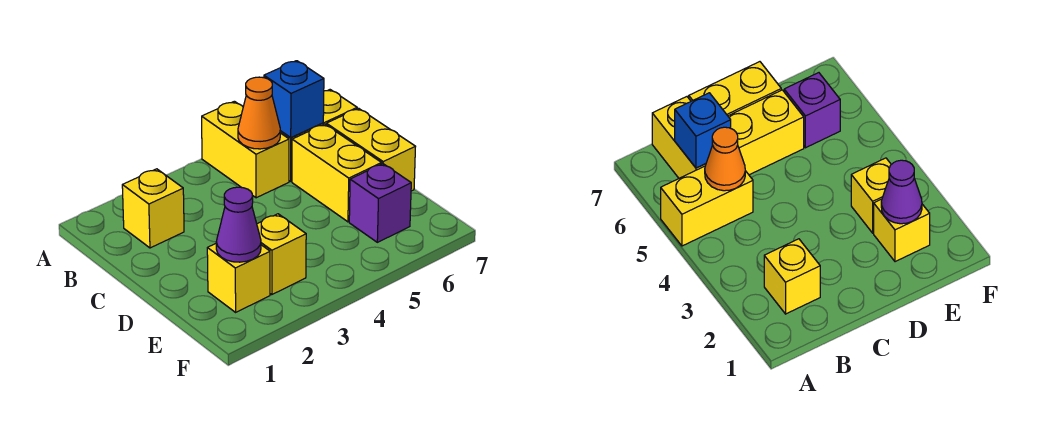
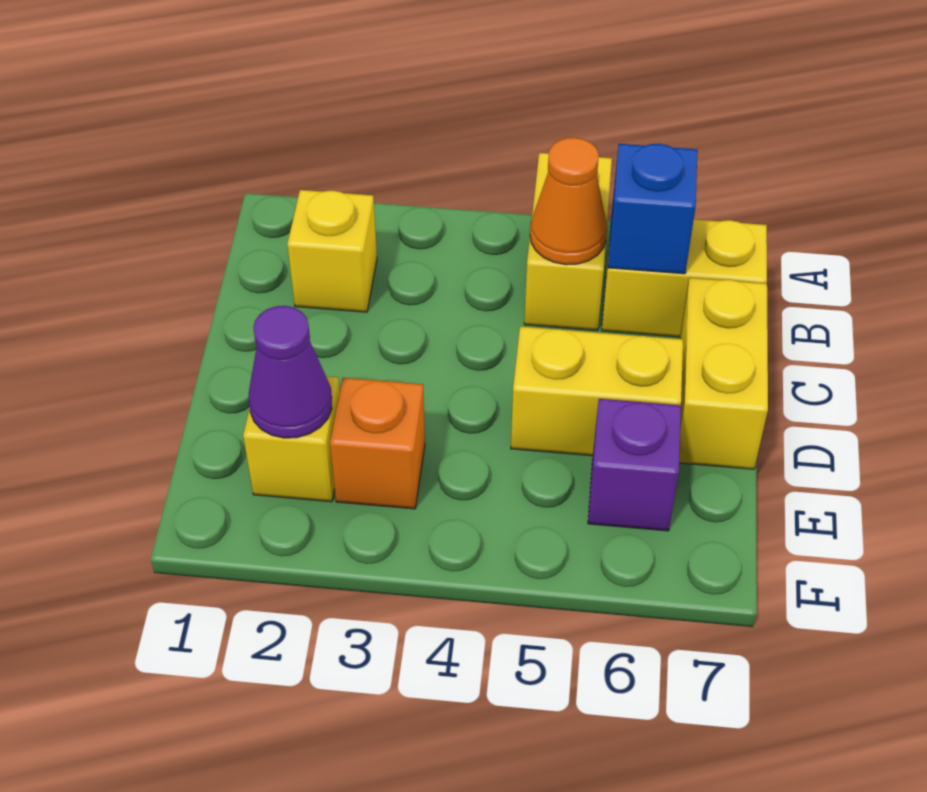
yellow brick C6:D6 level 1 -> yellow brick D5:D6 level 1
yellow brick E3 level 1 -> orange brick E3 level 1

